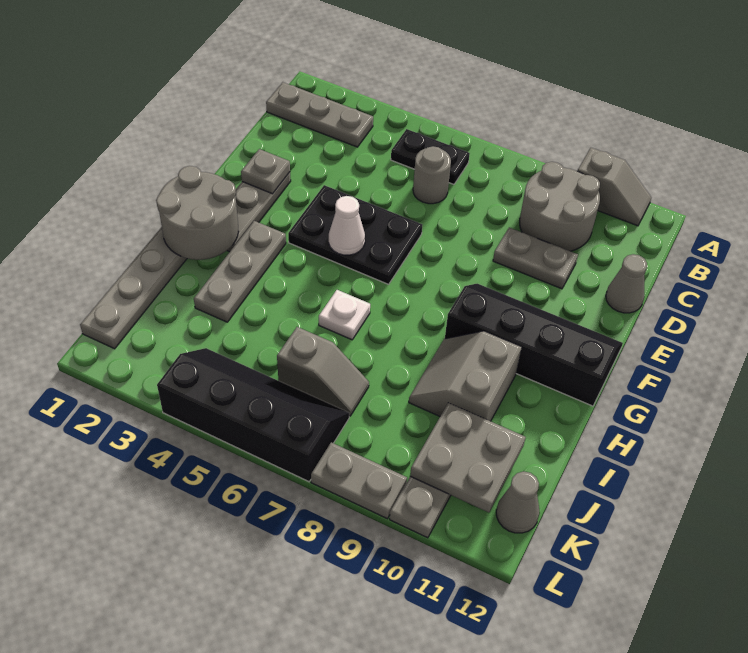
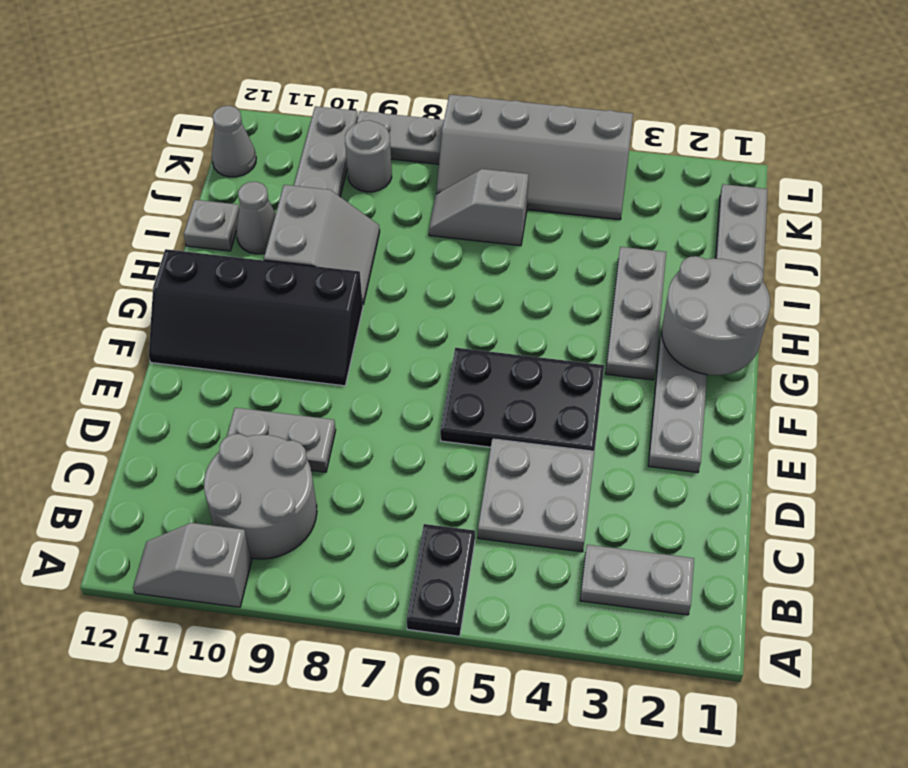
grey plate B1:B3 level 1 -> grey plate B2:B3 level 1
black plate B5:B6 level 1 -> black plate A6:B6 level 1
grey round brick C6 level 1 -> grey round brick K9 level 1
grey cone D12 level 1 -> grey cone I11 level 1
grey plate E2 level 2 -> grey plate I12 level 1
white cone F5 level 2 -> none
white plate H6 level 1 -> none
grey plate J10:K11 level 2 -> grey plate C4:D5 level 1
black slope K4:L7 level 1 top L -> grey slope K4:L7 level 1 top L

